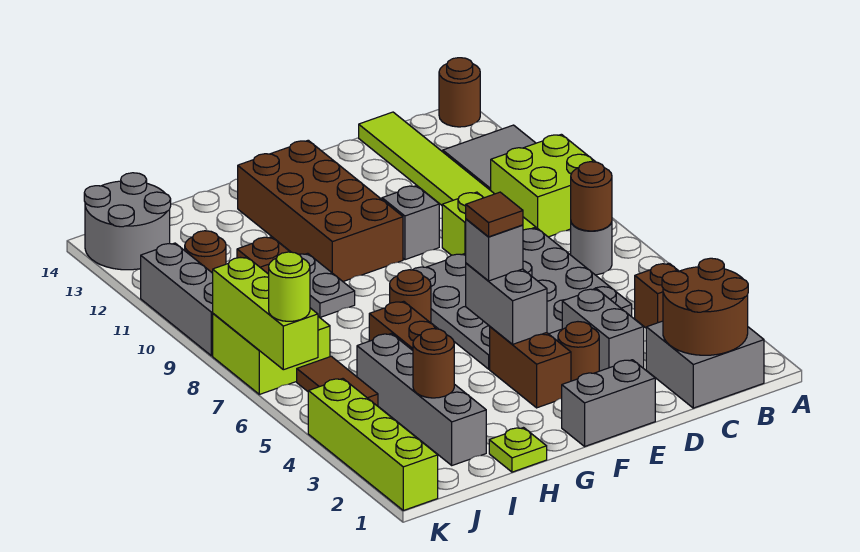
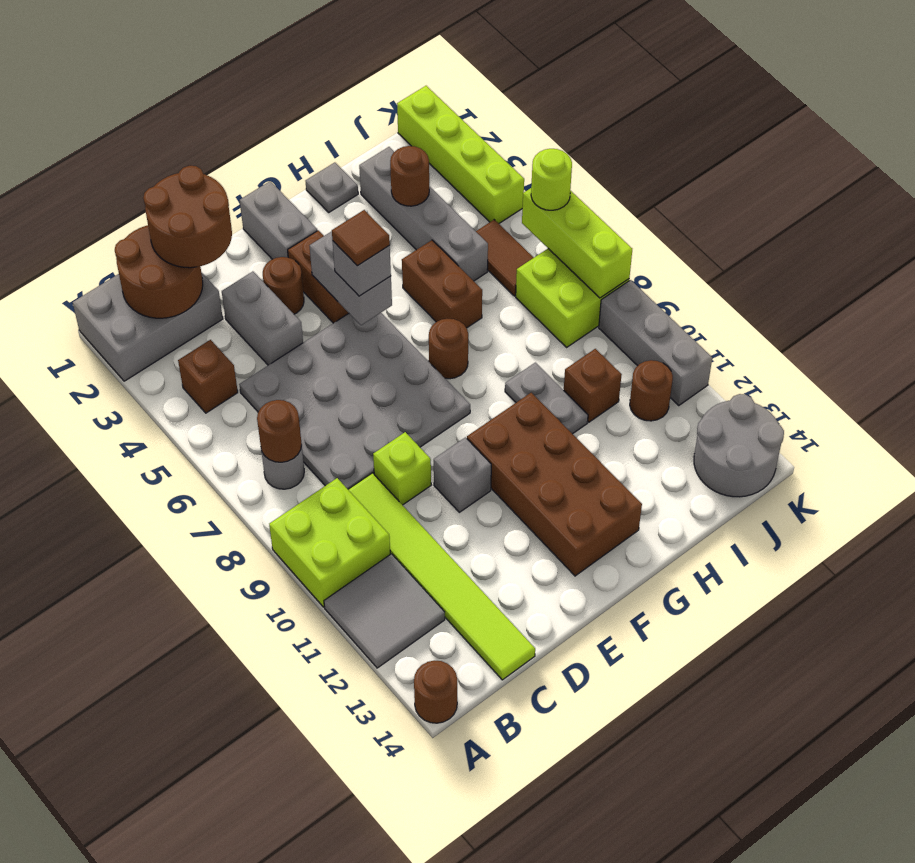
grey brick B1:C2 level 1 -> grey brick A1:C2 level 1
none -> brown round brick C1:D2 level 3
grey brick E1:F1 level 1 -> grey brick F1:F2 level 1
lime plate H1 level 1 -> grey plate H1 level 1

